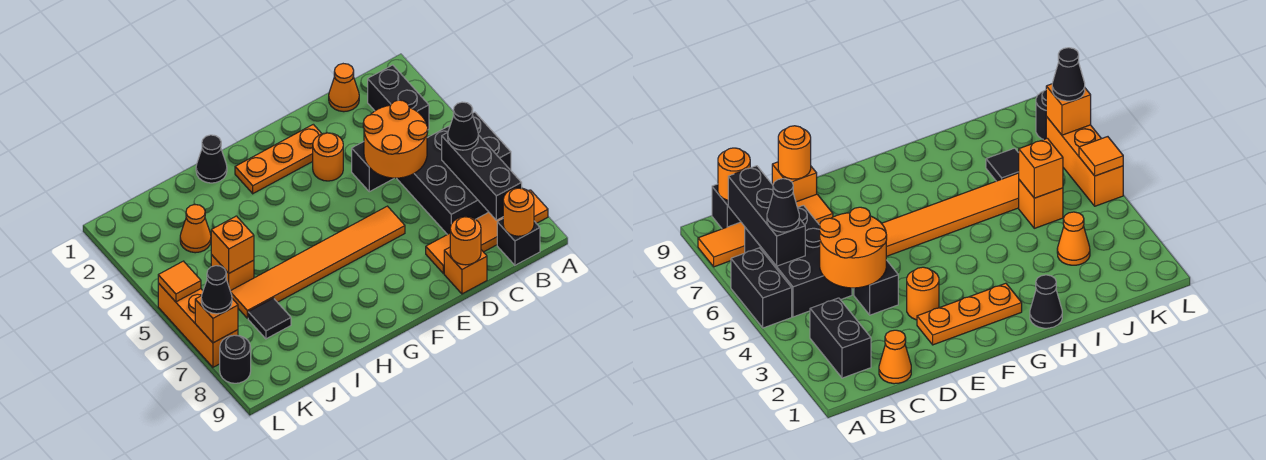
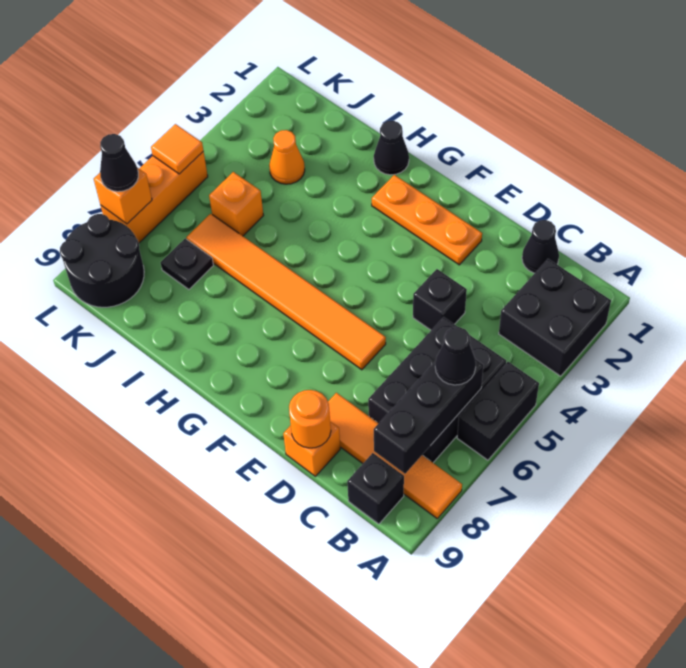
black brick B2:B3 level 1 -> black brick A2:B3 level 1
orange round brick B9 level 2 -> none
orange cone C1 level 1 -> black cone C1 level 1
orange round brick C4:D5 level 2 -> none
orange round brick E3 level 1 -> none
orange brick J5 level 2 -> none
black tile J7 level 1 -> black plate J7 level 1
black round brick L8 level 1 -> black round brick K8:L9 level 1

